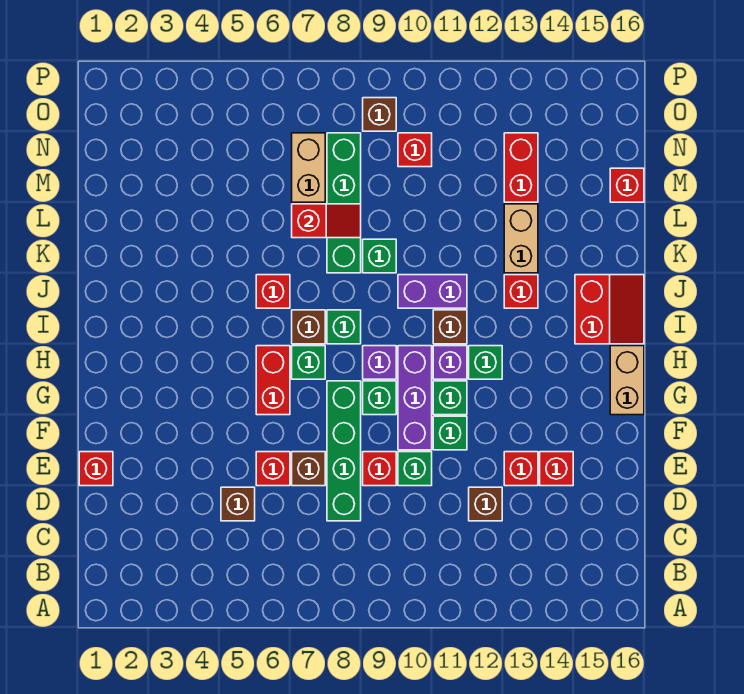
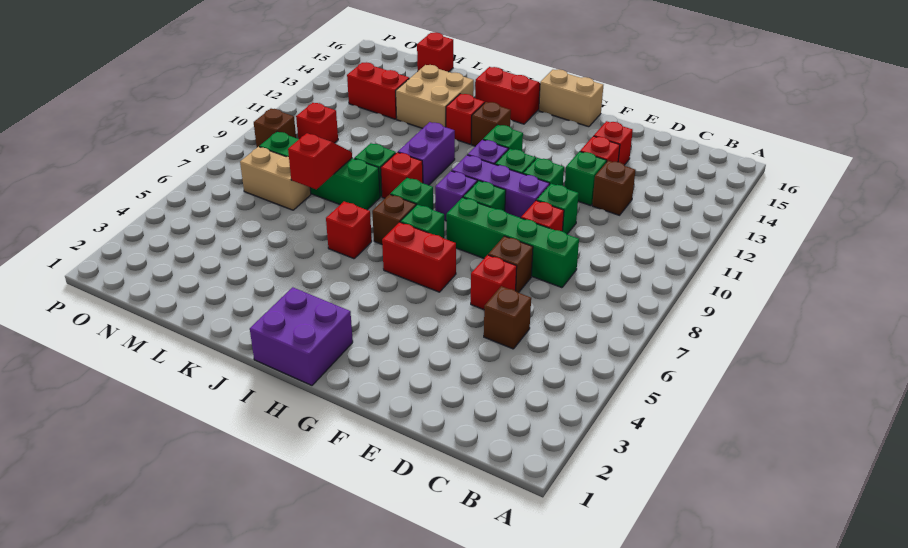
red brick E1 level 1 -> red brick J9 level 1
none -> green brick E12 level 1
none -> purple brick H1:I2 level 1
brown brick I11 level 1 -> brown brick I13 level 1
tan brick K13:L13 level 1 -> tan brick K13:L14 level 1

